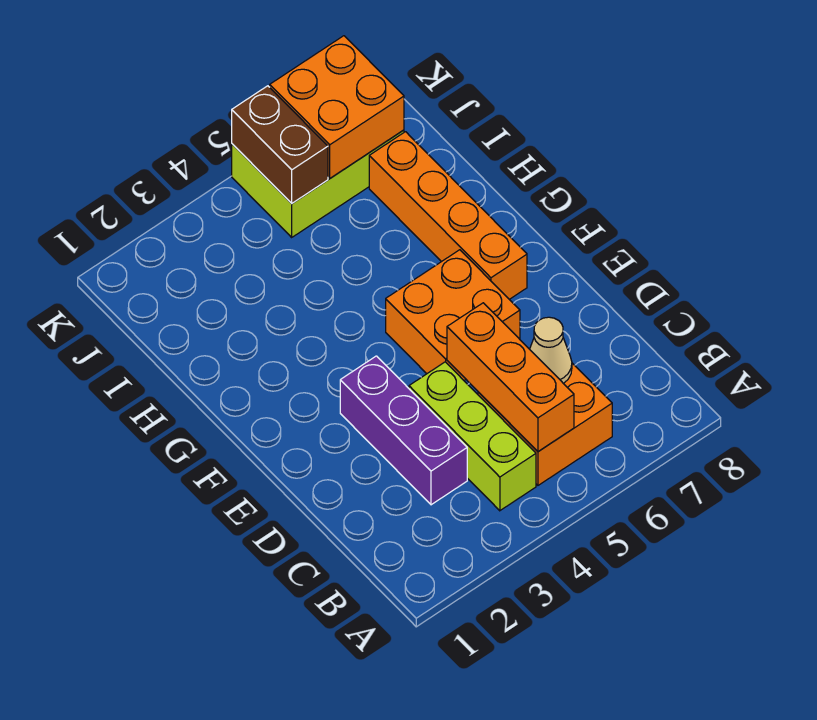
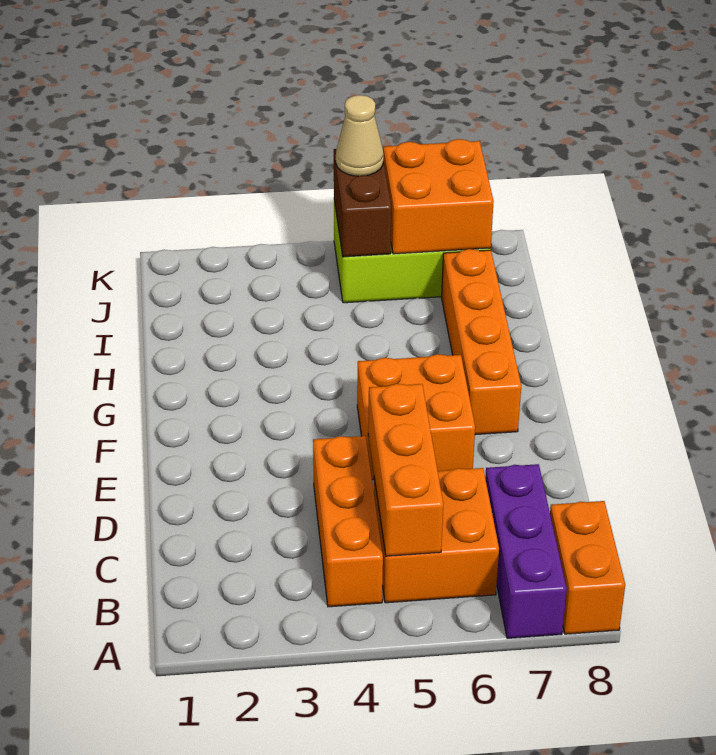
none -> orange brick A8:B8 level 1
lime brick B4:D4 level 1 -> orange brick B4:D4 level 1
purple brick C3:E3 level 1 -> purple brick A7:C7 level 1
tan cone C6 level 2 -> tan cone K5 level 3

